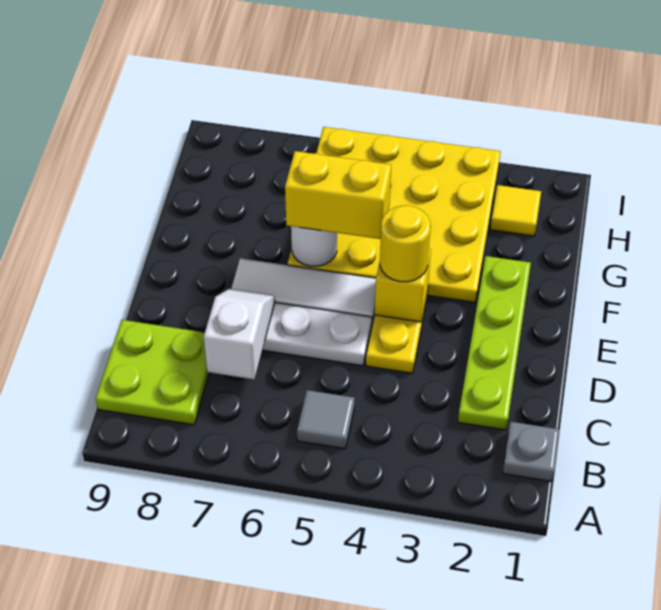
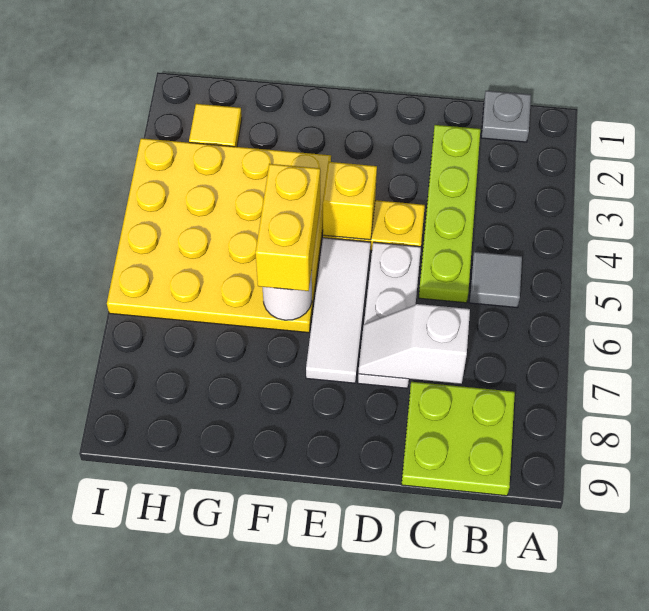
lime plate C2:F2 level 1 -> lime plate C2:C5 level 1
yellow round brick E4 level 3 -> none

